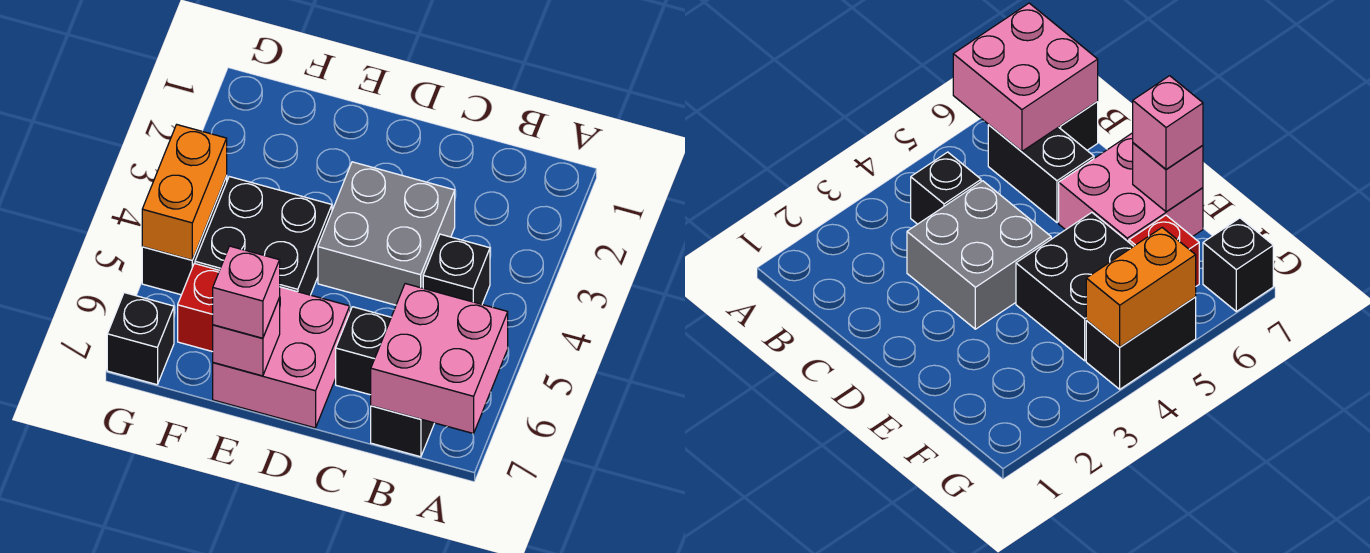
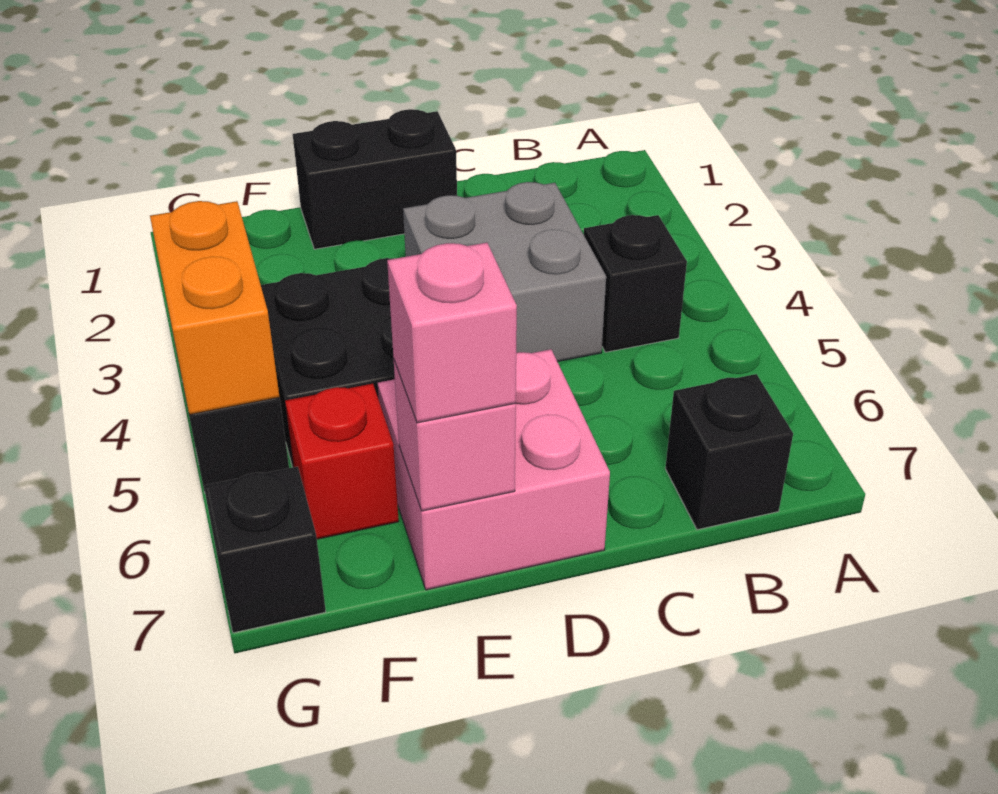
pink brick A6:B7 level 2 -> none
black brick B6:C6 level 1 -> black brick D1:E1 level 1

